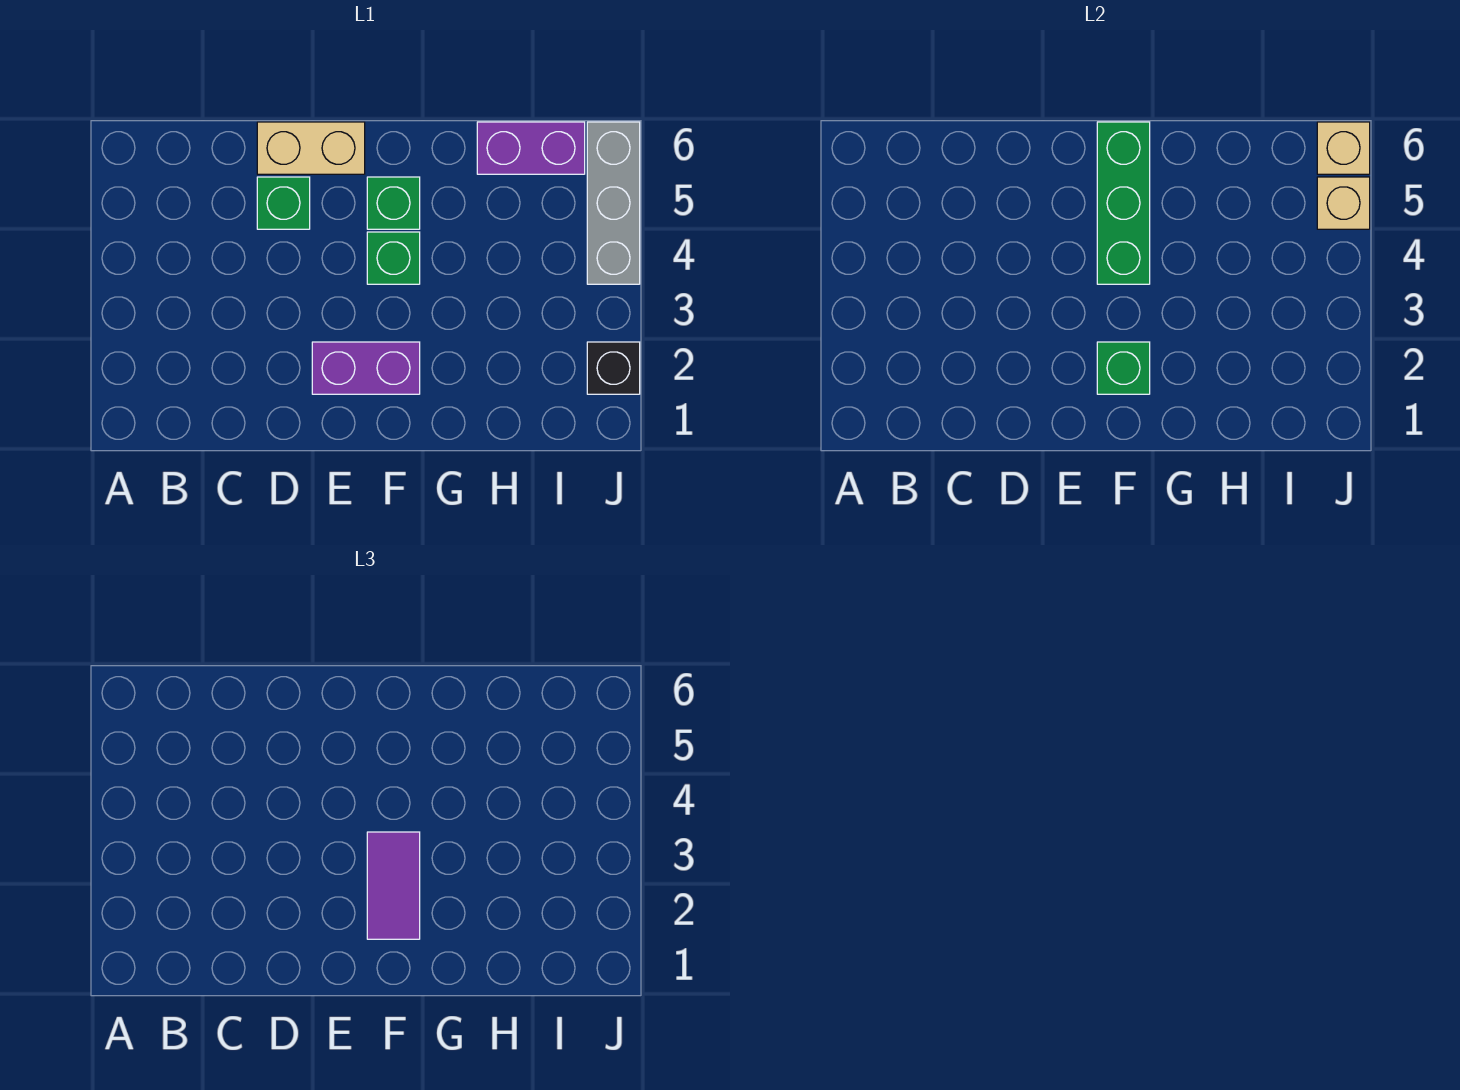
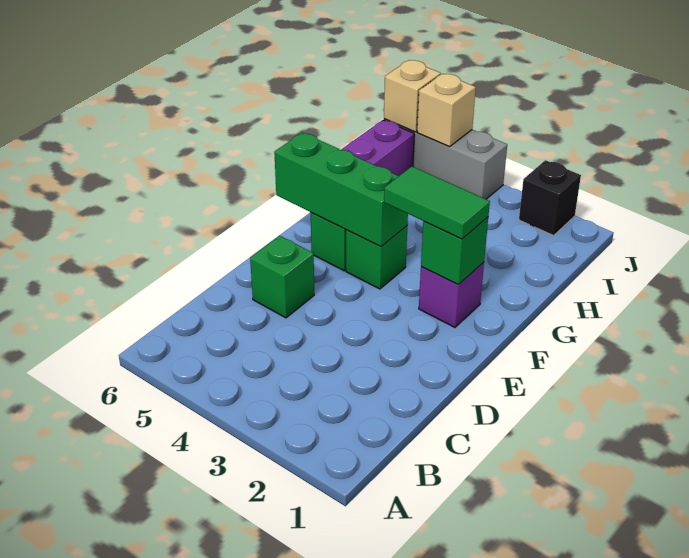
tan brick D6:E6 level 1 -> none
purple brick E2:F2 level 1 -> purple brick F2 level 1
purple tile F2:F3 level 3 -> green tile F2:F3 level 3

